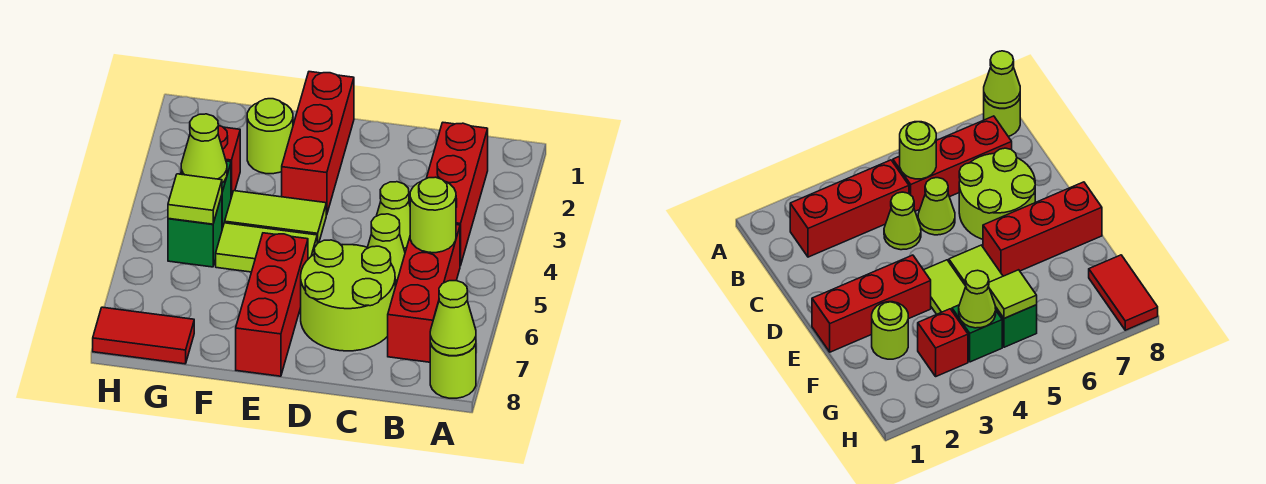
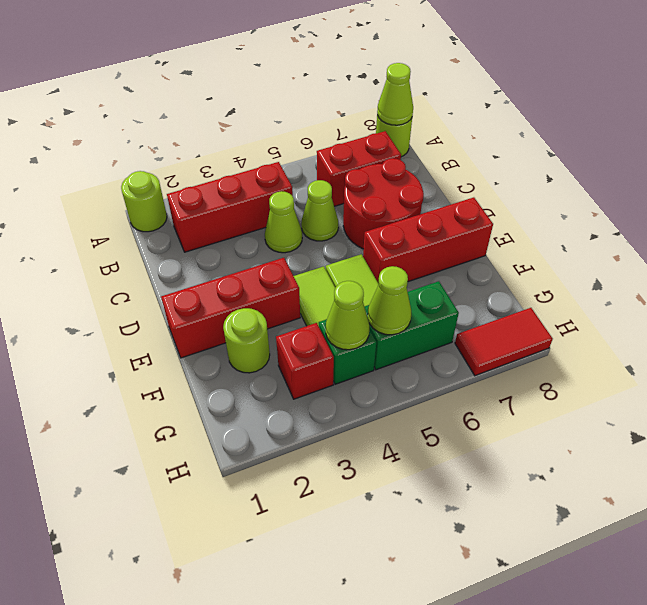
red brick B5:B7 level 1 -> red brick B6:B7 level 1
lime round brick B5 level 2 -> lime round brick A1 level 1
lime round brick C6:D7 level 1 -> red round brick C6:D7 level 1
green brick G5 level 1 -> green brick G5:G6 level 1
lime tile G5 level 2 -> lime cone G5 level 2
red tile G8:H8 level 1 -> red tile H7:H8 level 1

